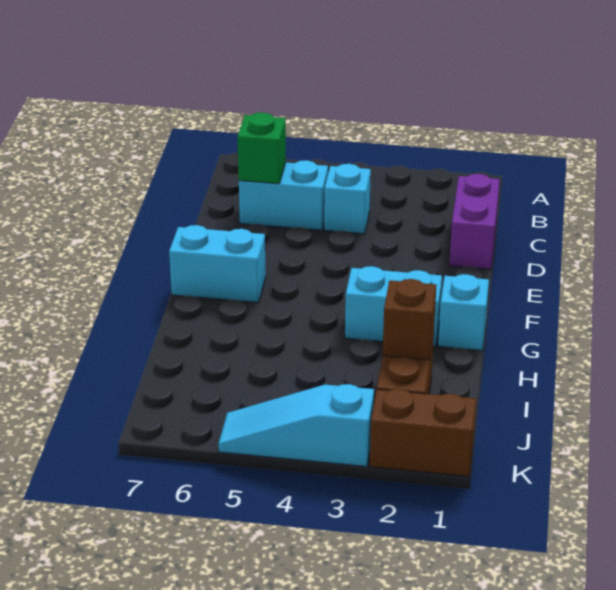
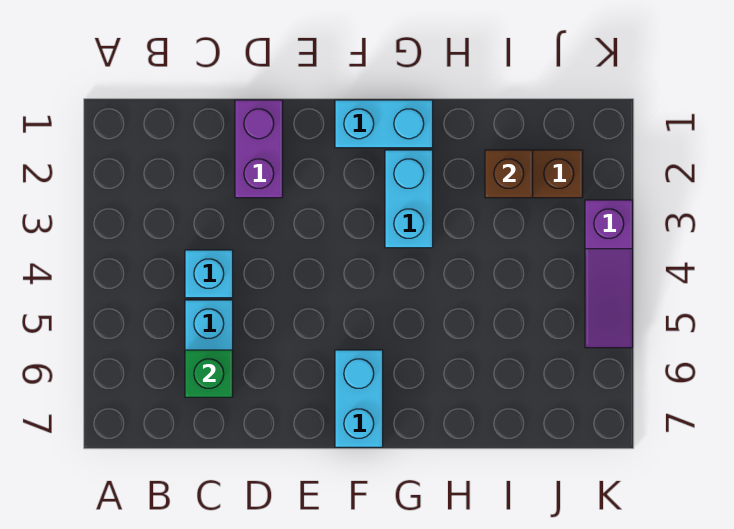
purple brick C1:D1 level 1 -> purple brick D1:D2 level 1
cyan brick G1 level 1 -> cyan brick F1:G1 level 1
brown brick K1:K2 level 1 -> none
cyan slope K3:K5 level 1 top 3 -> purple slope K3:K5 level 1 top 3

